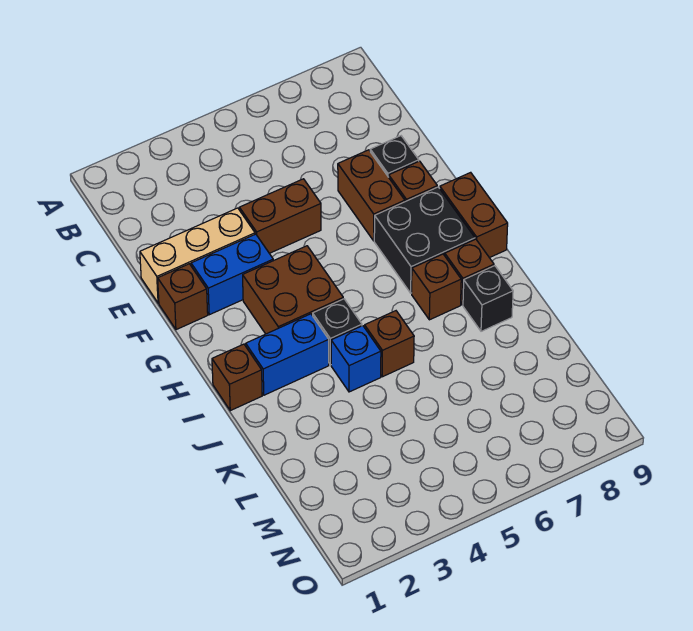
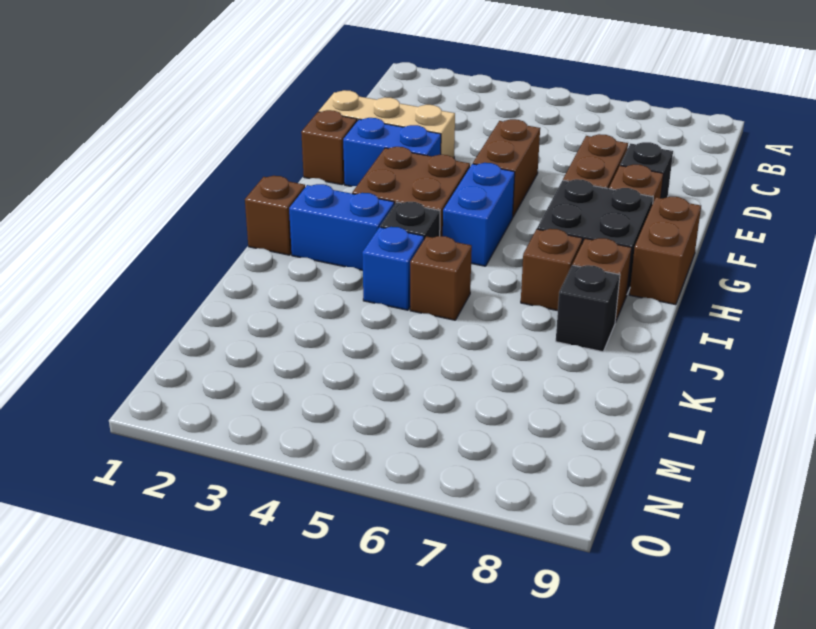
brown brick E4:E5 level 1 -> brown brick E5:F5 level 1
none -> blue brick G5:H5 level 1

